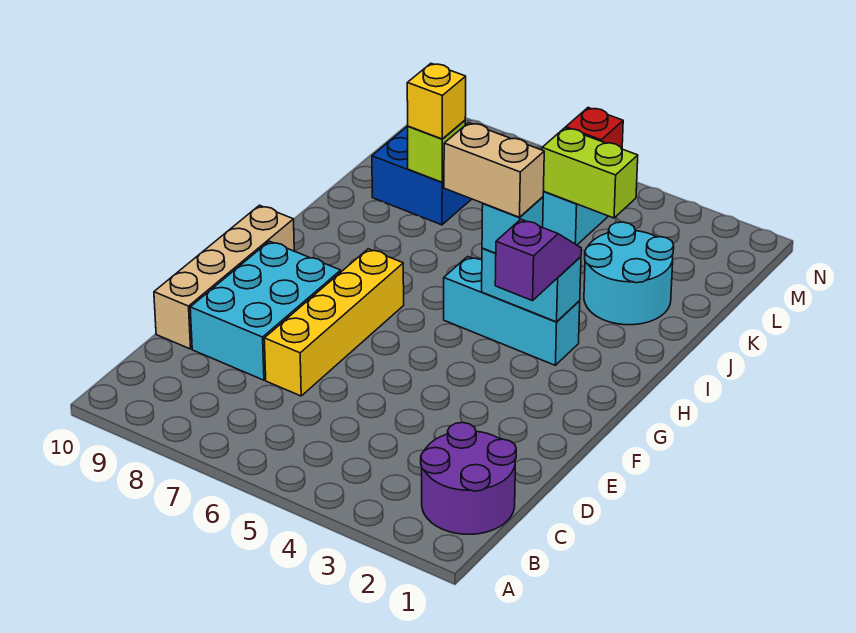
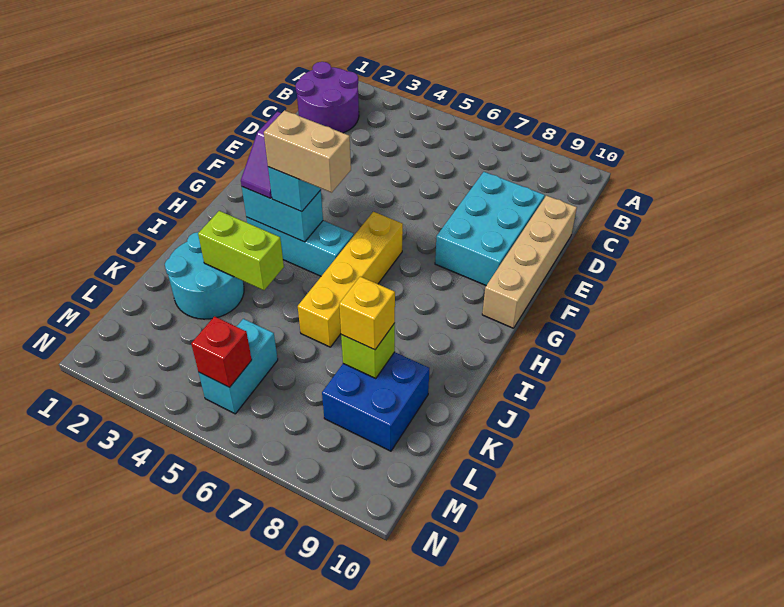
yellow brick D7:G7 level 1 -> yellow brick G6:J6 level 1
lime brick L4:L5 level 2 -> lime brick J3:J4 level 2

